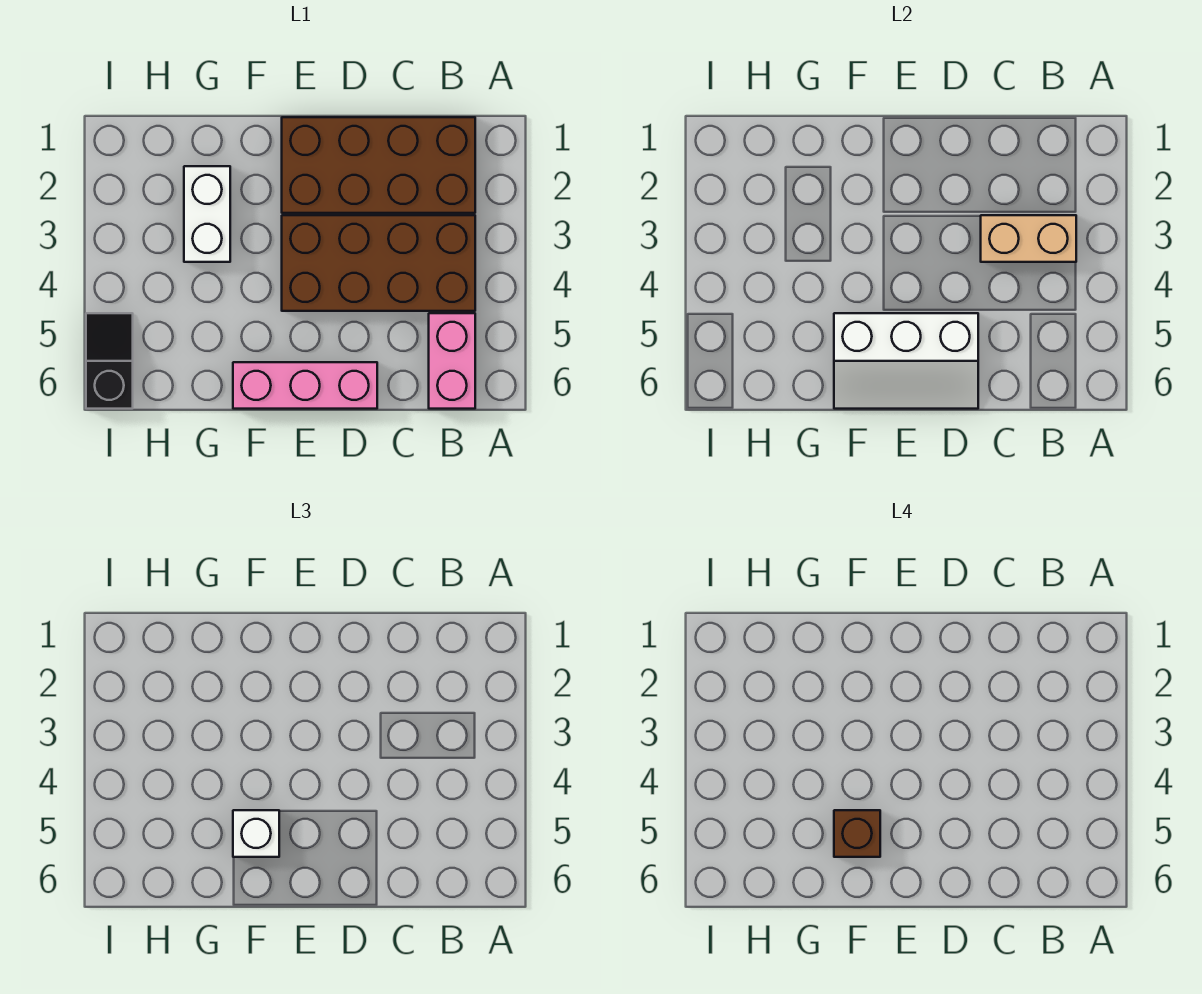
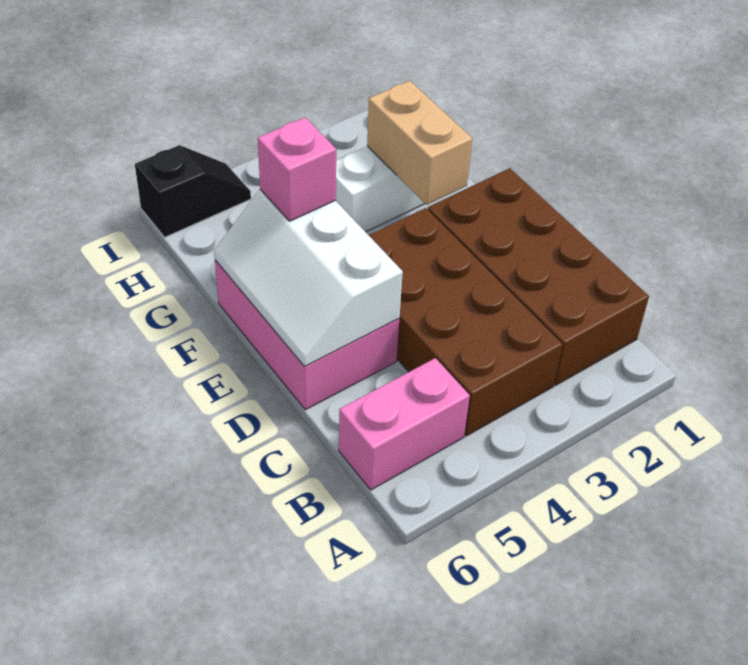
tan brick B3:C3 level 2 -> tan brick F2:G2 level 2
pink brick D6:F6 level 1 -> pink brick D5:F6 level 1
white brick F5 level 3 -> pink brick F5 level 3
brown brick F5 level 4 -> none

